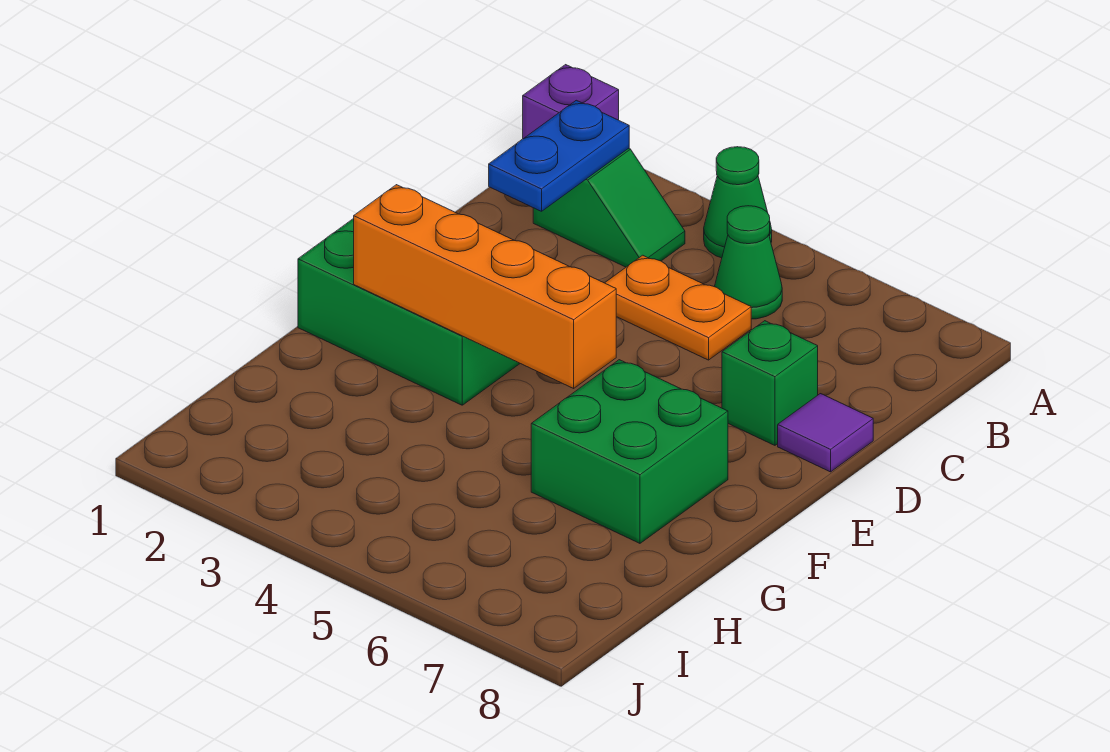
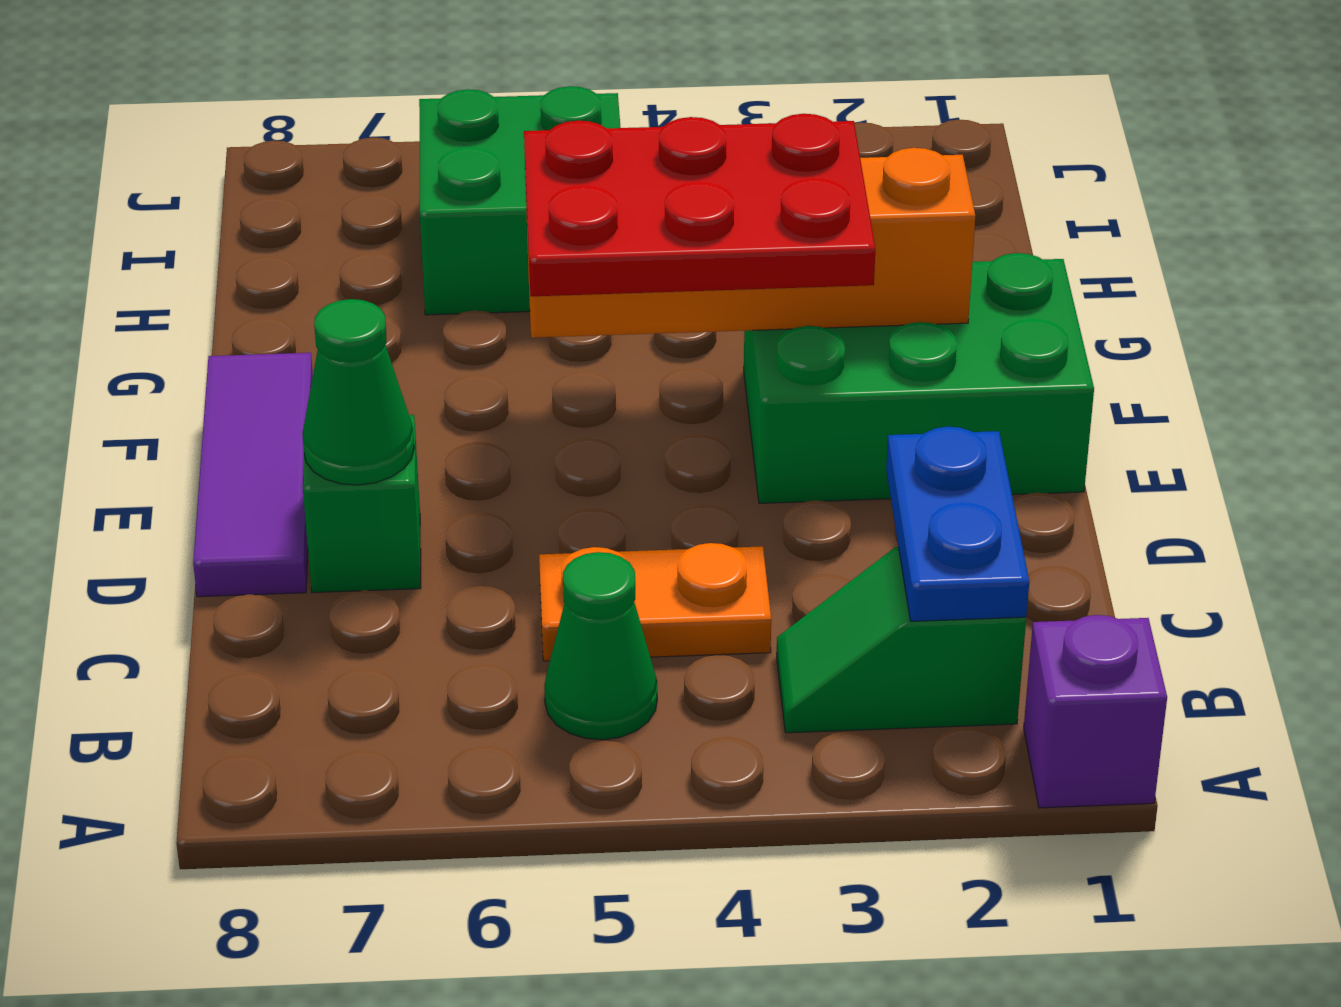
green cone A4 level 1 -> green cone D7 level 2
purple tile D8 level 1 -> purple tile D8:F8 level 1
none -> red plate E3:F5 level 3
green brick F6:G7 level 1 -> green brick H5:I6 level 1

